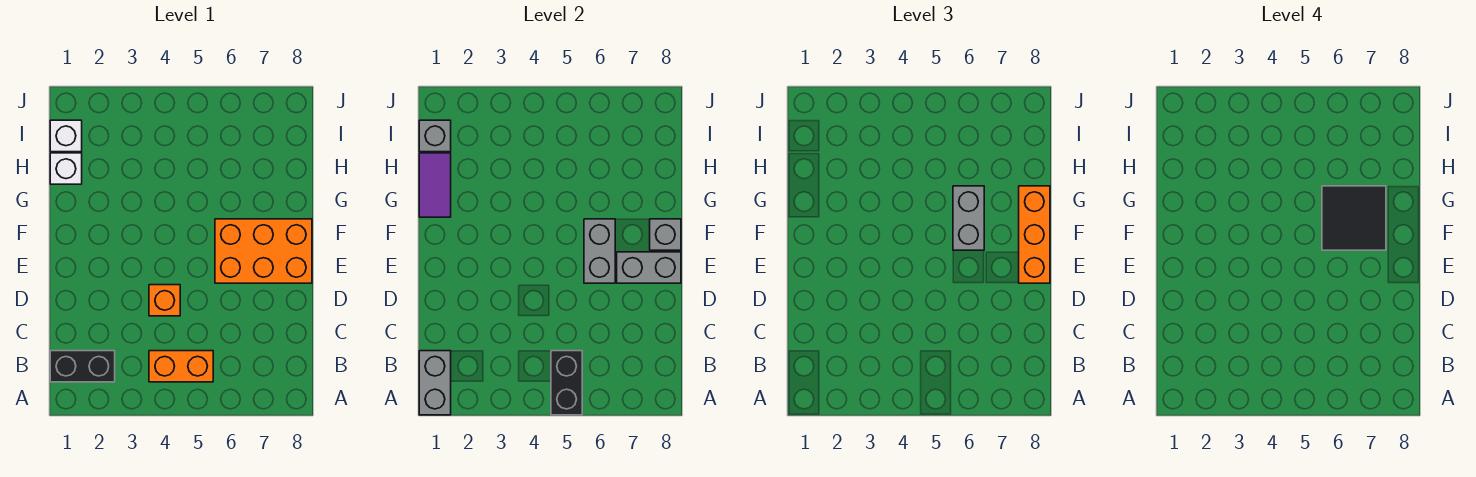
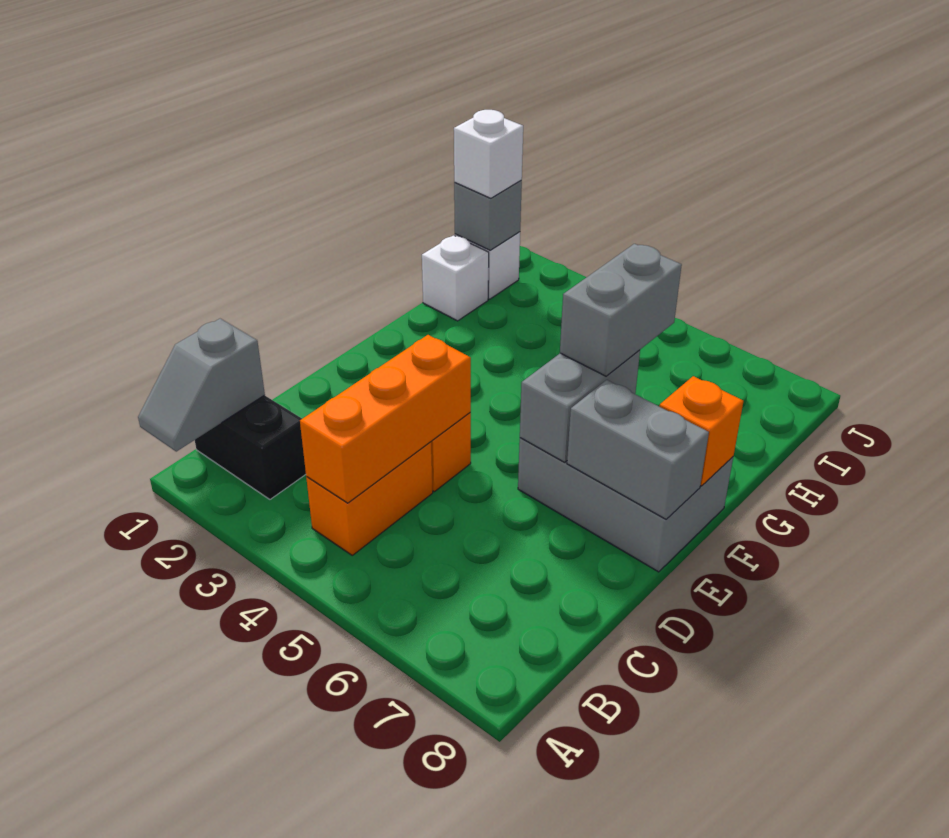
grey brick A1:B1 level 2 -> grey slope A1:B1 level 2 top B
black brick A5:B5 level 2 -> none
orange brick B4:B5 level 1 -> orange brick B4:C4 level 1
orange brick E6:F8 level 1 -> grey brick E6:F8 level 1
orange brick E8:G8 level 3 -> orange brick B4:D4 level 2
black tile F6:G7 level 4 -> none
grey brick F8 level 2 -> orange brick F8 level 2
purple tile G1:H1 level 2 -> none
none -> white brick I1 level 3

